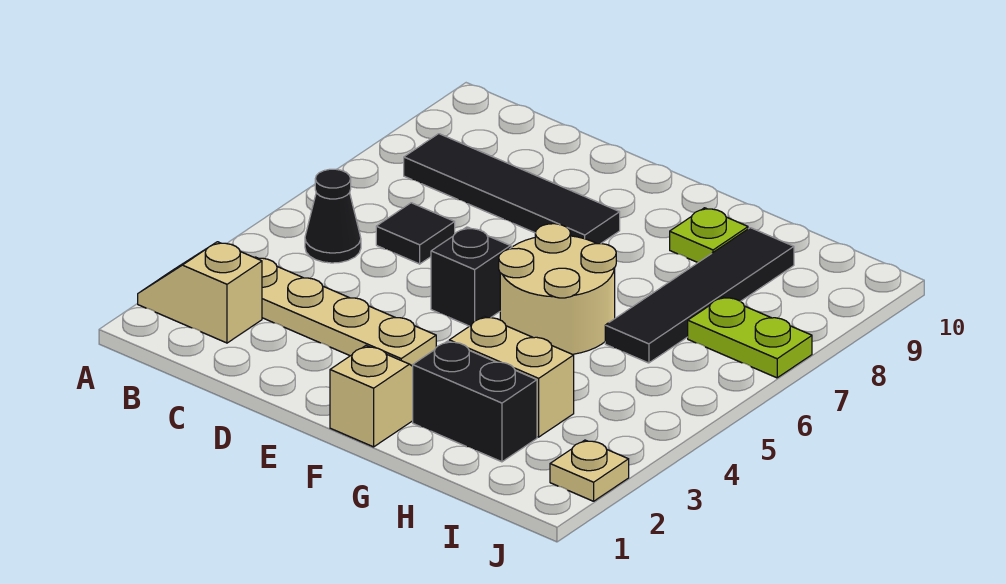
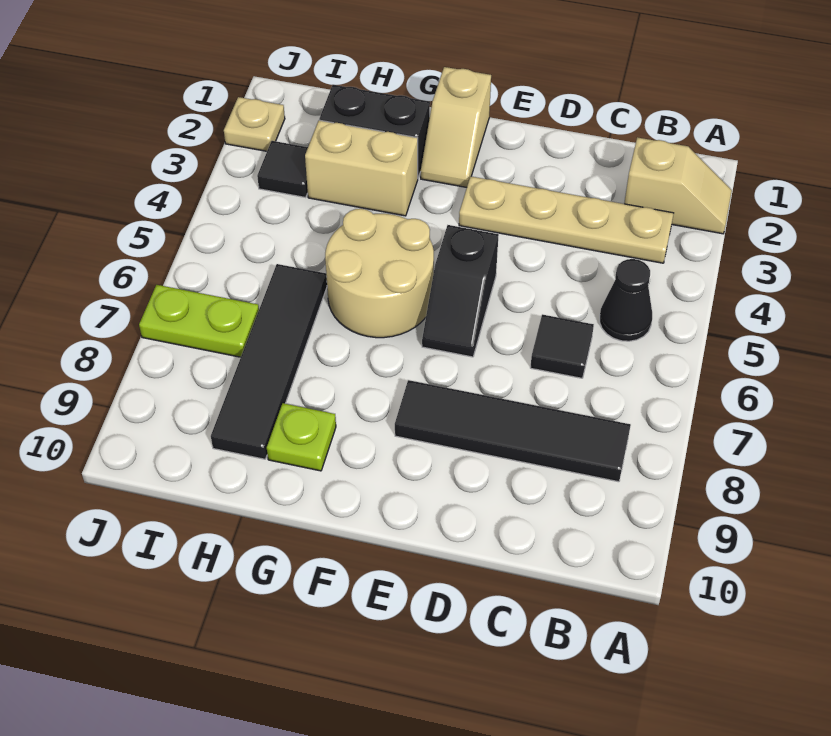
none -> black tile I3 level 1

